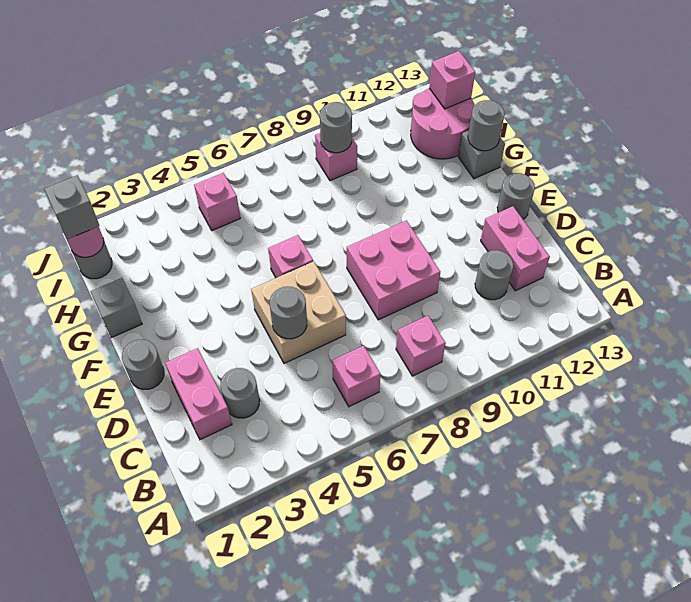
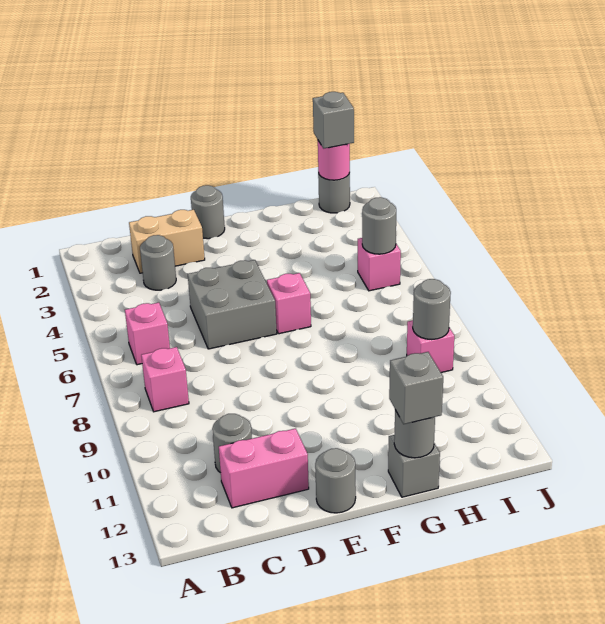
pink brick C2:D2 level 1 -> tan brick C2:D2 level 1
tan brick D5:E6 level 1 -> grey brick D5:E6 level 1
grey round brick D5 level 2 -> grey round brick I5 level 2
pink brick D8:E9 level 1 -> none
grey brick G1 level 1 -> grey brick G13 level 3
pink round brick H12:I13 level 1 -> none
pink brick I13 level 2 -> none

